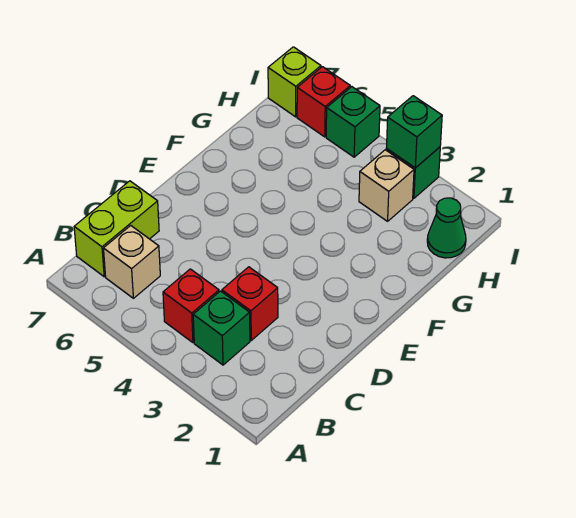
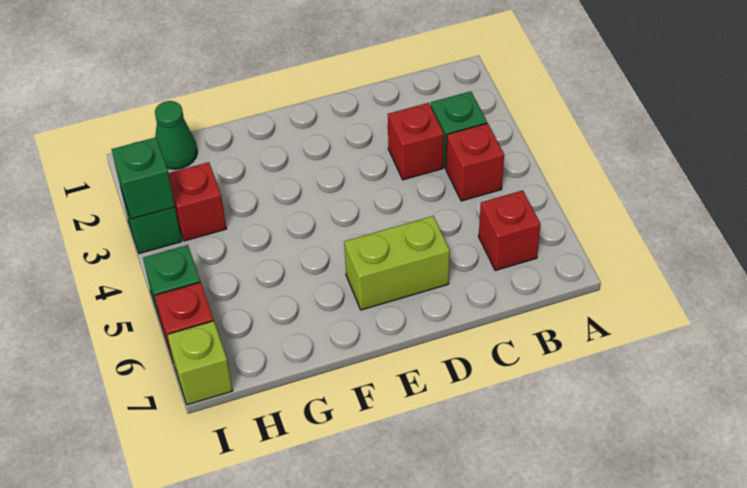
tan brick B6 level 1 -> red brick B6 level 1
lime brick B7:C7 level 1 -> lime brick D6:E6 level 1
tan brick H3 level 1 -> red brick H3 level 1

